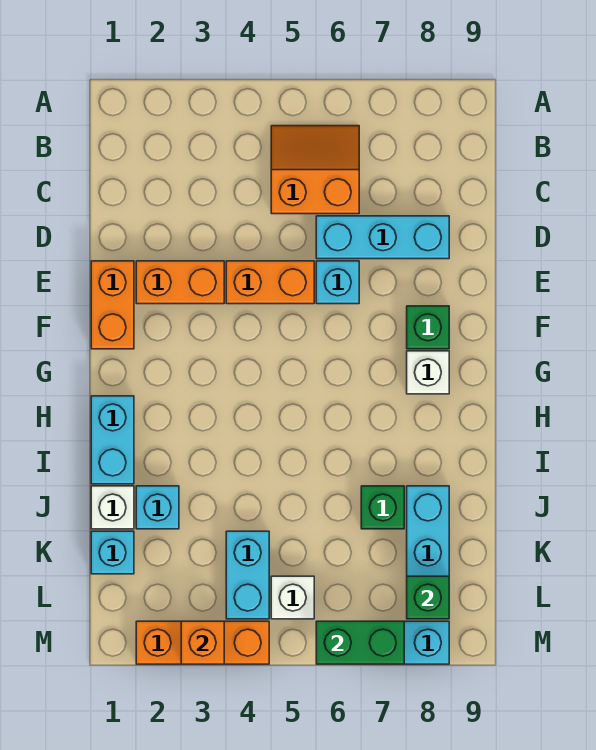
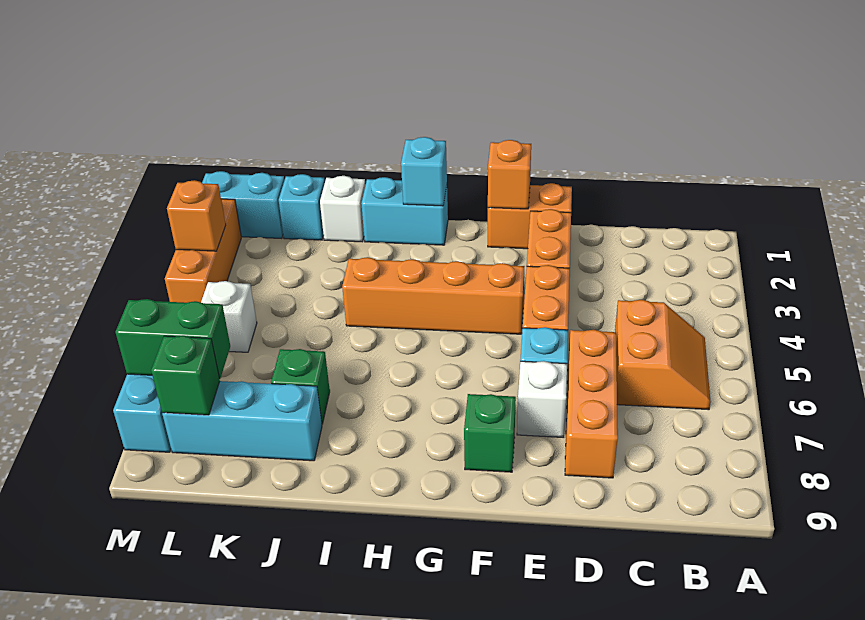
cyan brick D6:D8 level 1 -> orange brick D6:D8 level 1
none -> orange brick F1 level 2
none -> orange brick F4:I4 level 1
white brick G8 level 1 -> white brick E7 level 1
cyan brick J2 level 1 -> cyan brick H1 level 2
cyan brick K4:L4 level 1 -> cyan brick L1:M1 level 1
green brick M6:M7 level 2 -> green brick L7:M7 level 2

